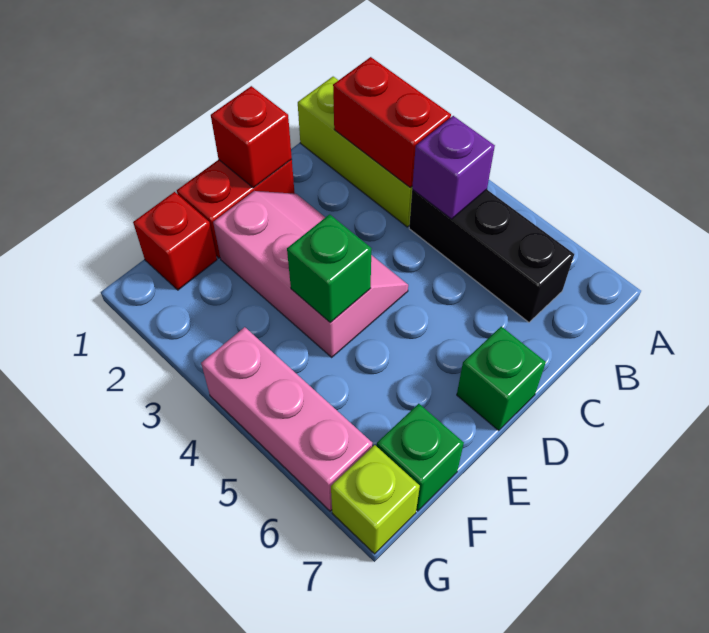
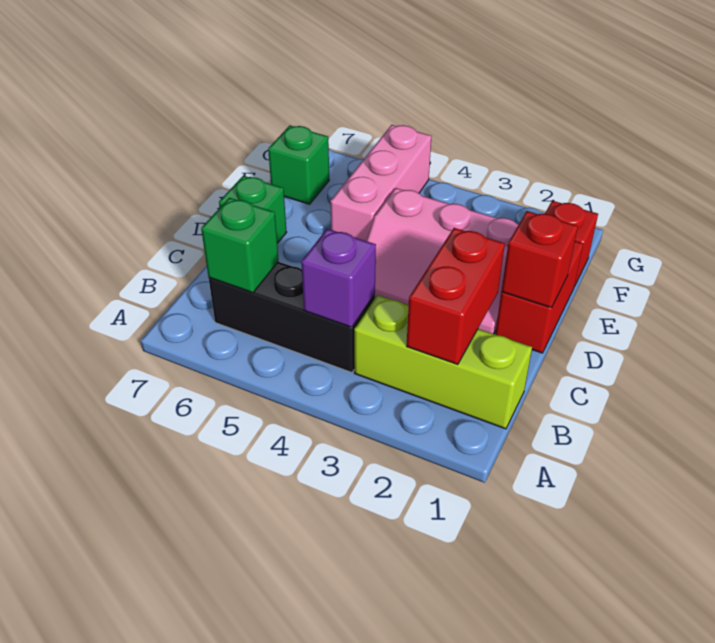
red brick B2:B3 level 2 -> red brick B2:C2 level 2
green brick E4 level 2 -> green brick B6 level 2
pink brick G4:G6 level 1 -> pink brick E5:G5 level 1
lime brick G7 level 1 -> none

